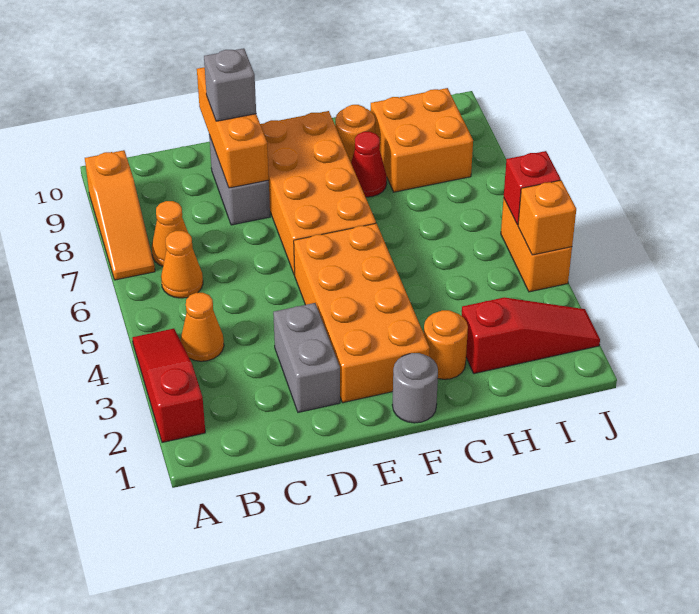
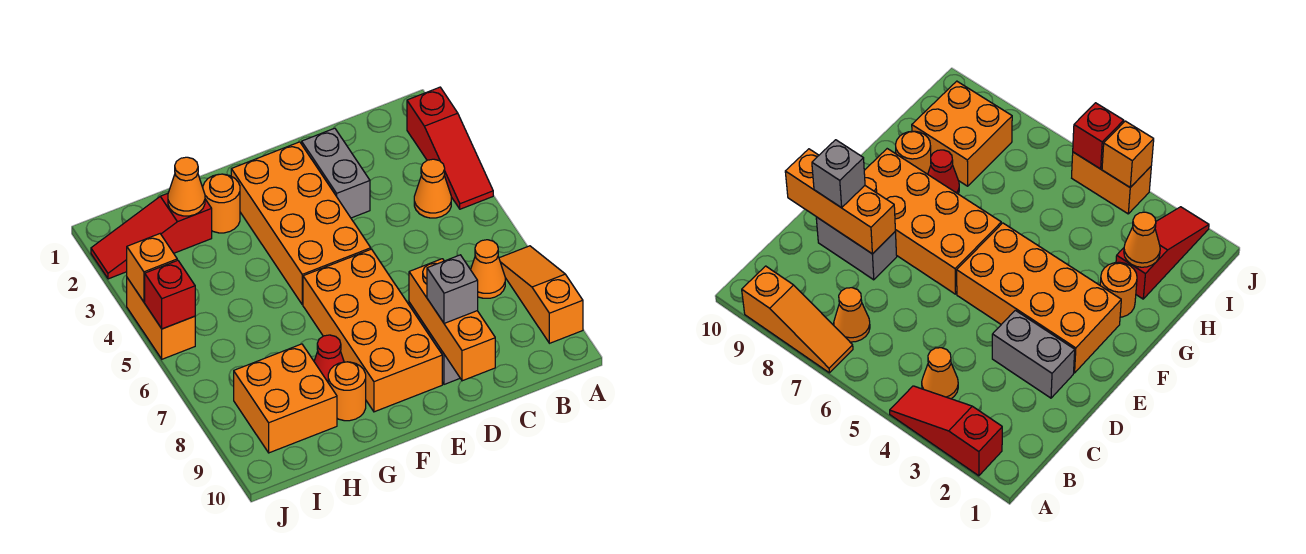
orange cone B6 level 1 -> orange cone H2 level 2
grey round brick F1 level 1 -> none

